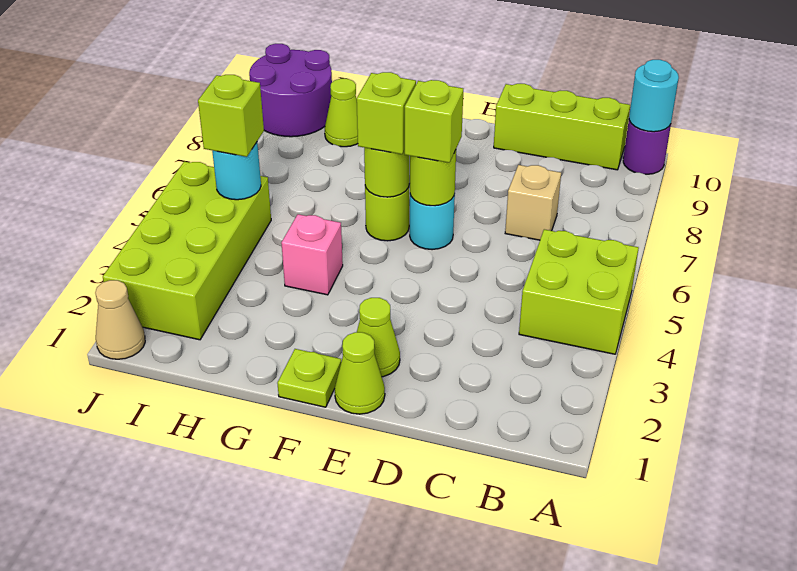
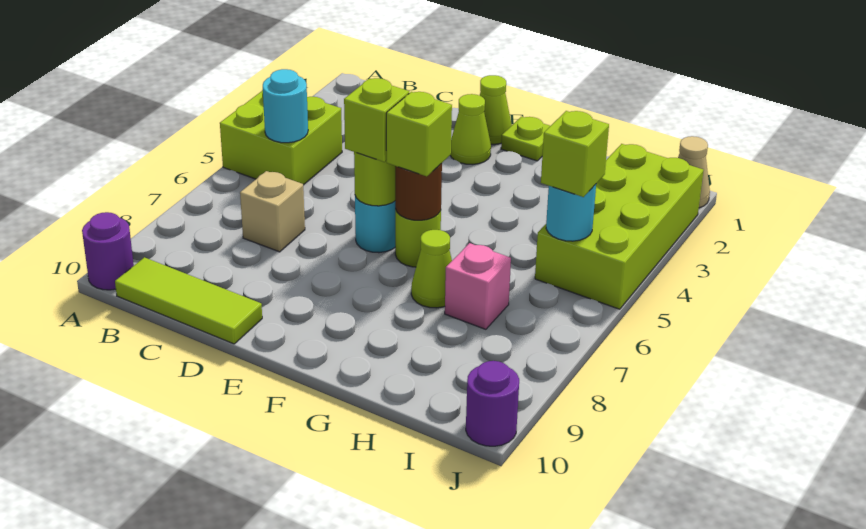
cyan round brick A10 level 2 -> cyan round brick B5 level 2
lime brick B10:D10 level 1 -> lime tile B10:D10 level 1
lime round brick F6 level 2 -> brown round brick F6 level 2
pink brick G4 level 1 -> pink brick H7 level 1
lime cone H9 level 1 -> lime cone G7 level 1
purple round brick I9:J10 level 1 -> purple round brick J10 level 1

